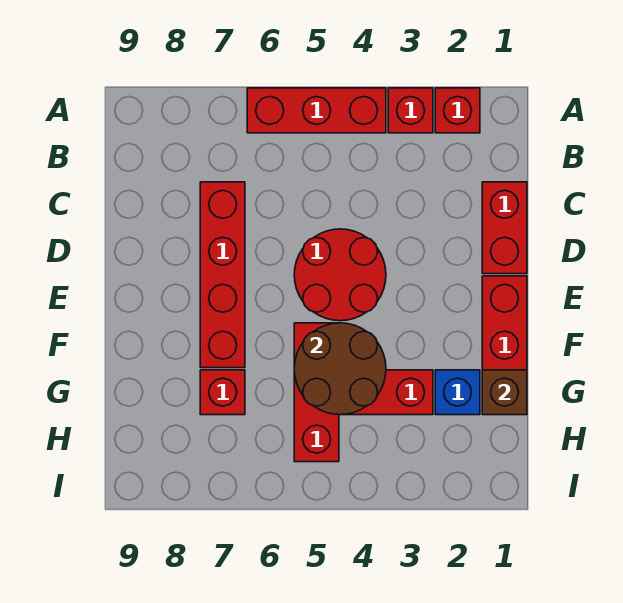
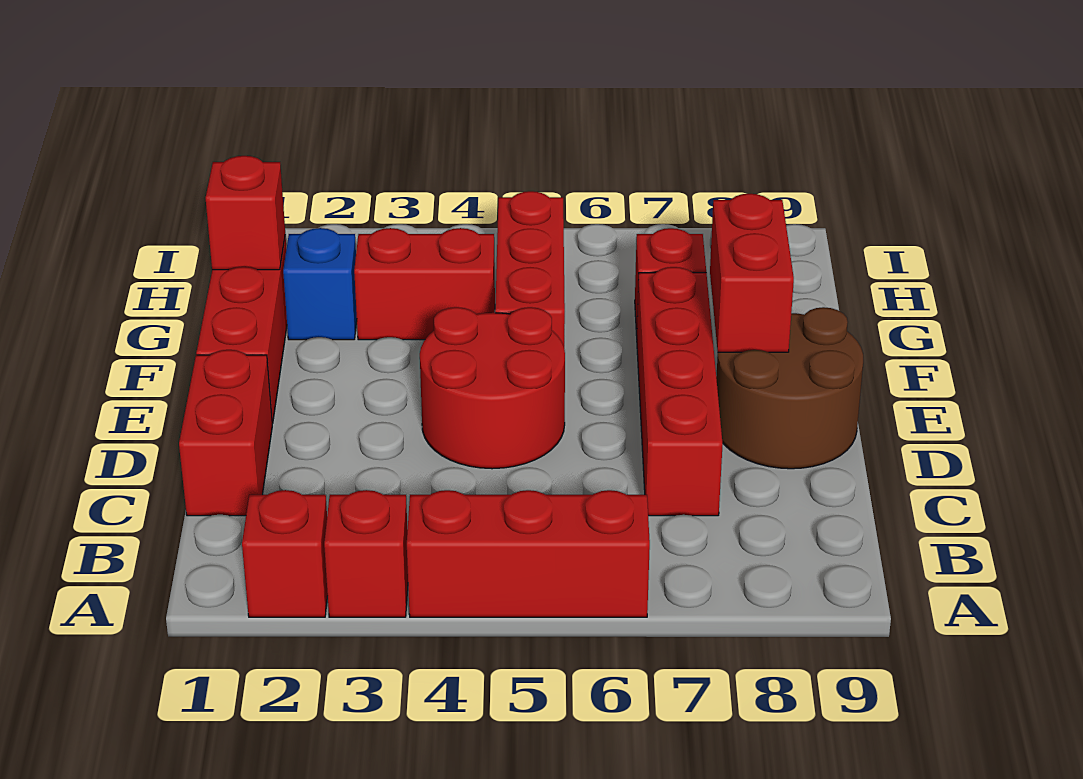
none -> red brick E8:F8 level 2
brown round brick F4:G5 level 2 -> brown round brick D8:E9 level 1
brown brick G1 level 2 -> red brick G1 level 2

